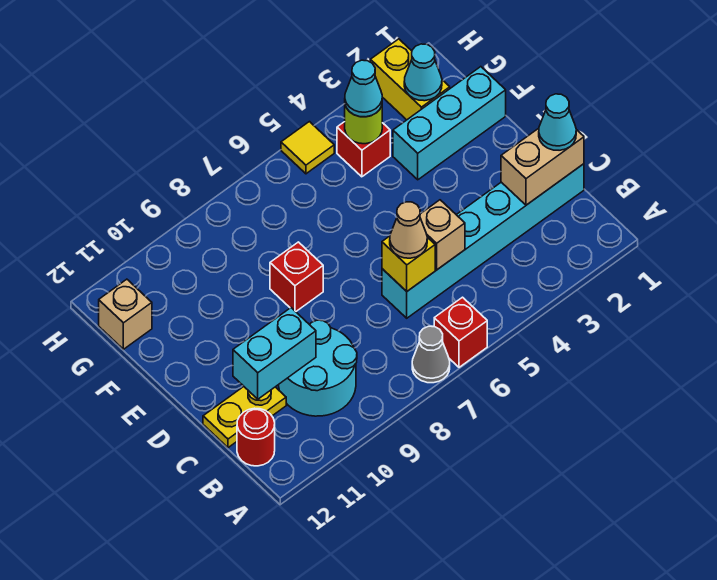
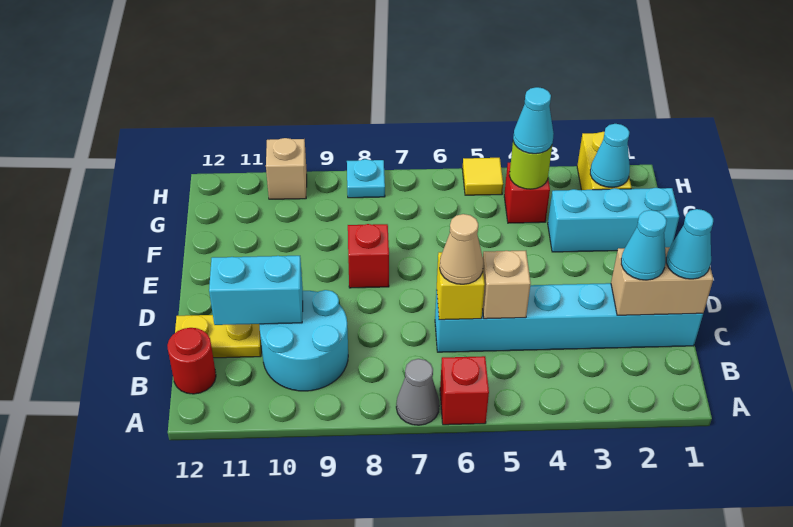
none -> cyan cone C2 level 3
tan brick G12 level 1 -> tan brick H10 level 1
none -> cyan plate H8 level 1

